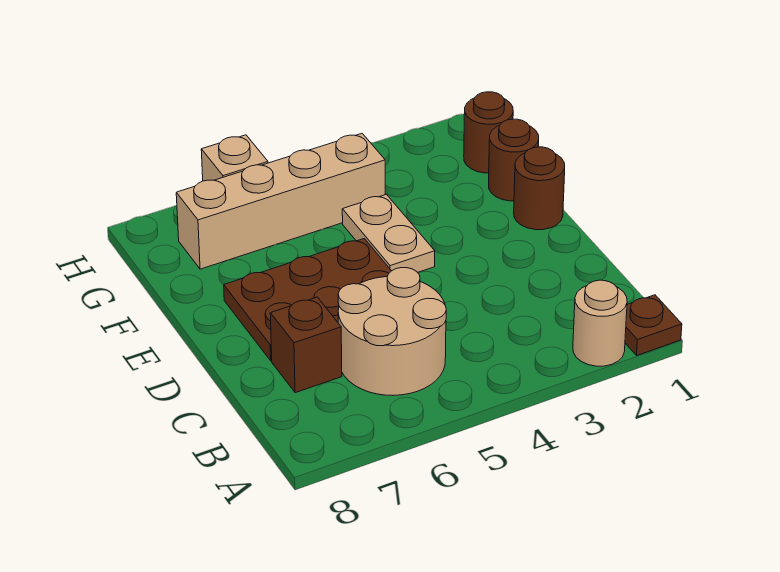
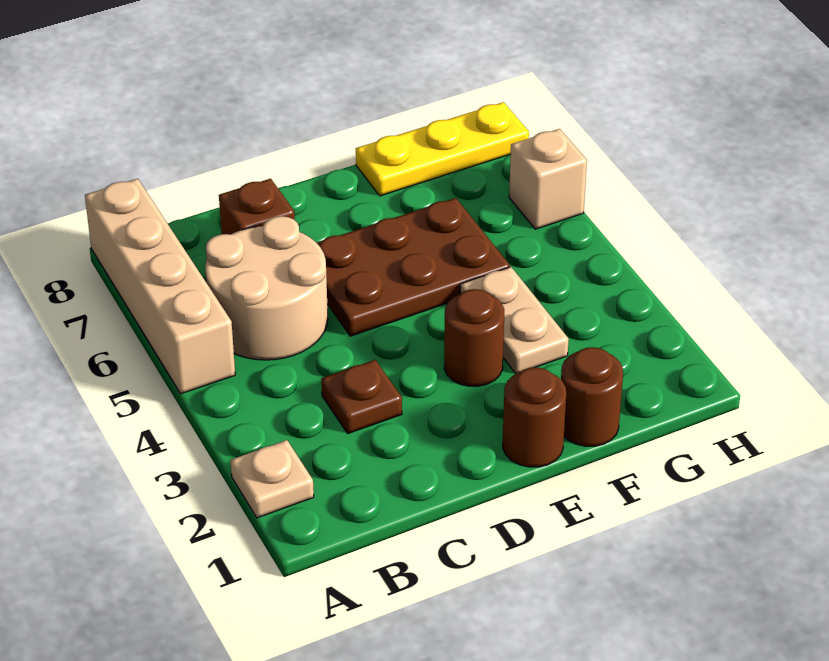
brown plate A1 level 1 -> brown plate C3 level 1
tan round brick A2 level 1 -> tan plate A2 level 1
brown plate D5:E7 level 1 -> brown plate D5:F6 level 1
tan plate E4:F4 level 1 -> tan plate F3:F4 level 1
none -> yellow plate F8:H8 level 1
brown round brick G1 level 1 -> brown round brick E3 level 1
tan brick G4:G7 level 1 -> tan brick A5:A8 level 1

